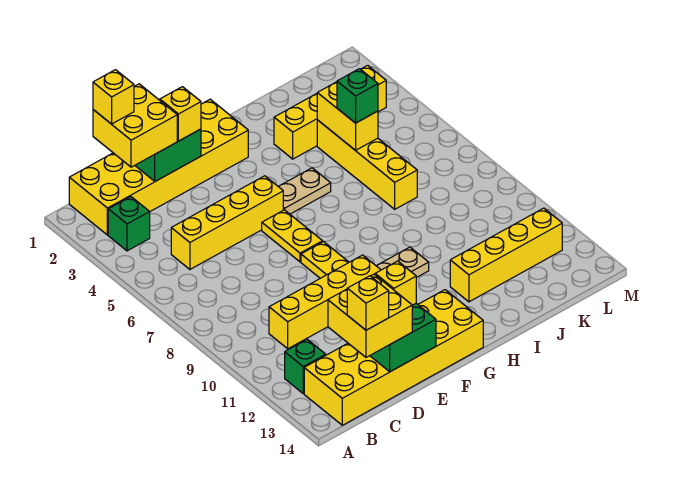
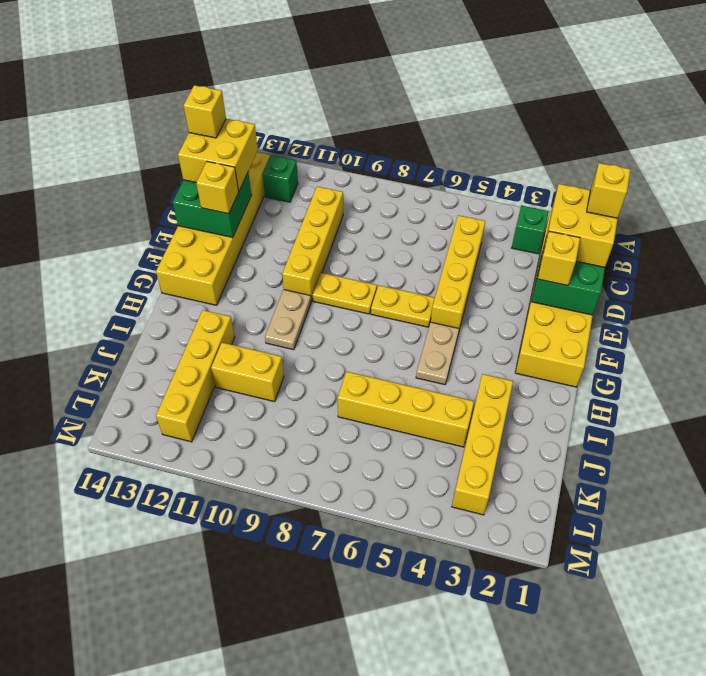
yellow brick J4:J5 level 2 -> yellow brick J10:J11 level 1
green brick J5 level 3 -> none

